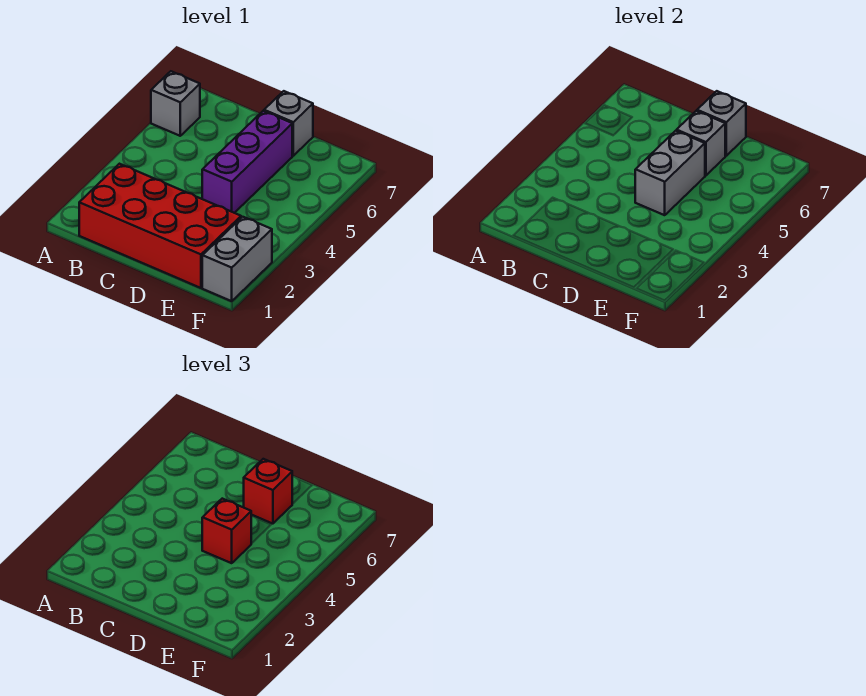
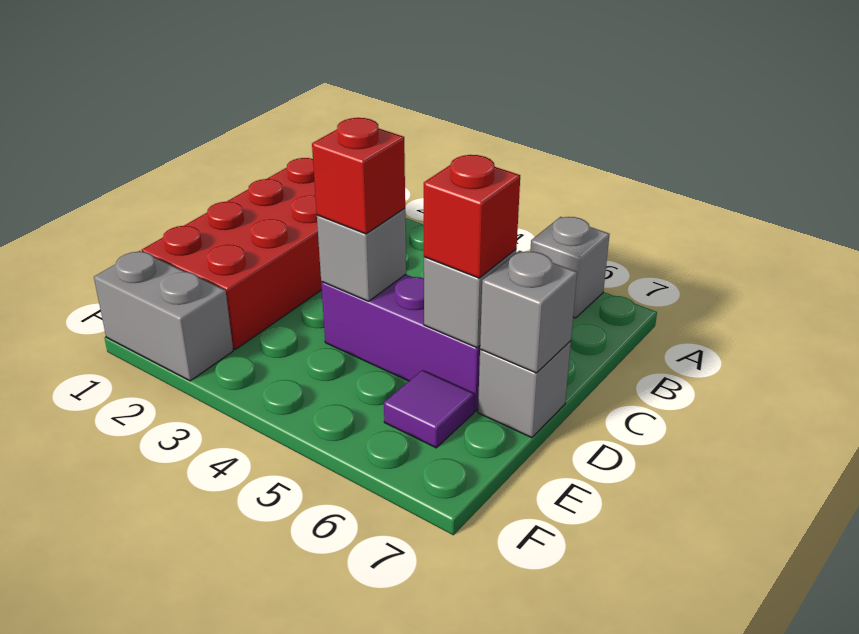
grey brick D4:D5 level 2 -> grey brick D4 level 2
none -> purple tile E6 level 1

